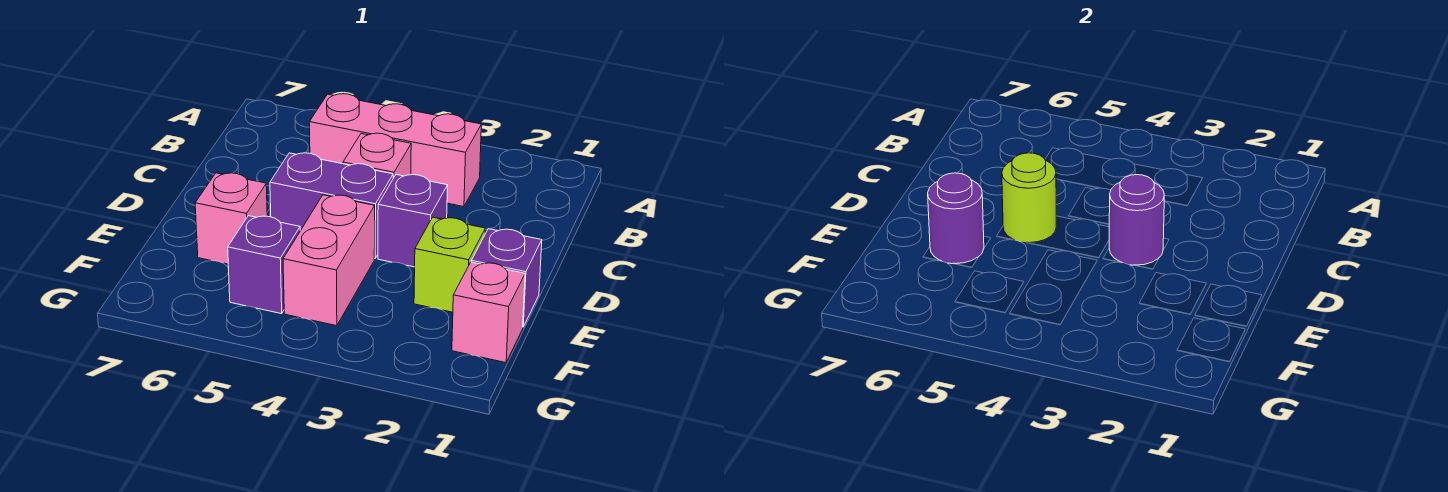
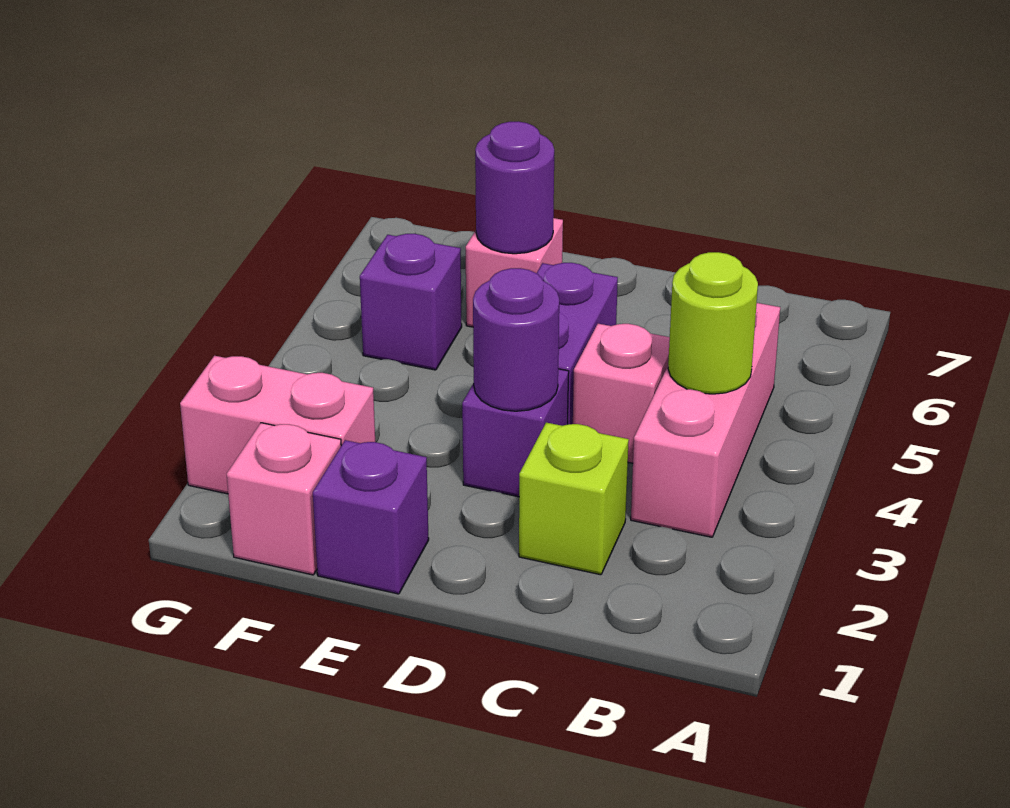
lime round brick D5 level 2 -> lime round brick B4 level 2
lime brick E2 level 1 -> lime brick C2 level 1
pink brick E4:F4 level 1 -> pink brick F2:G2 level 1

